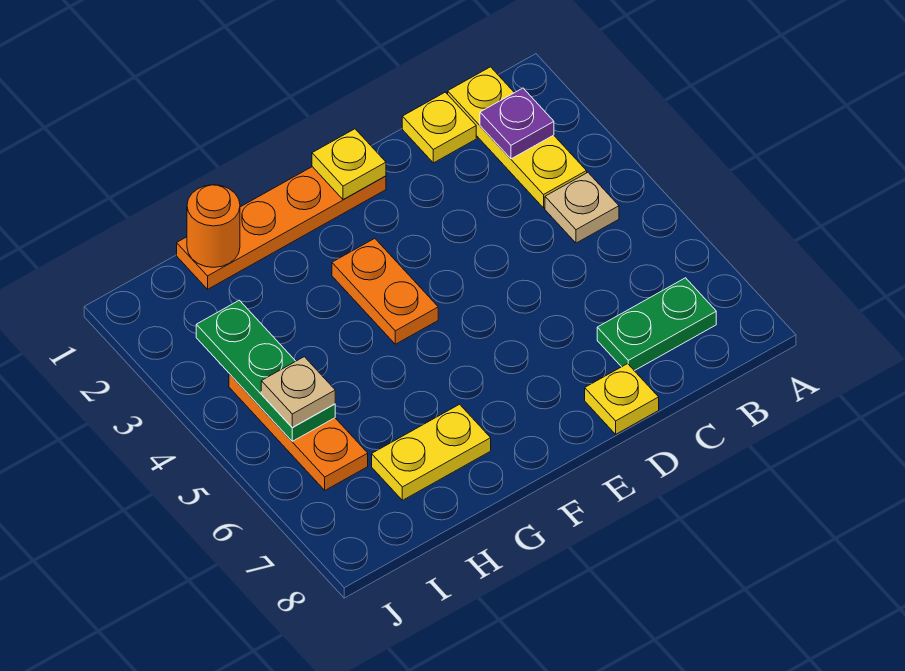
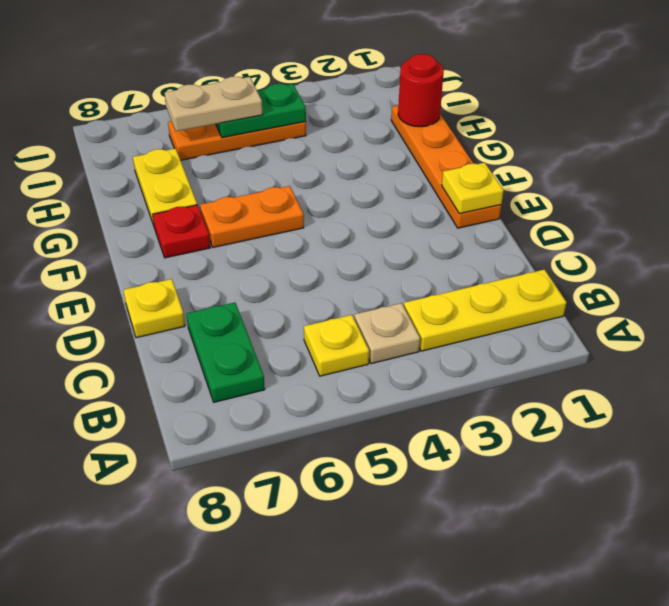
purple plate B2 level 2 -> none
yellow plate C1 level 1 -> yellow plate B5 level 1
orange plate F3:F4 level 1 -> orange plate F5:F6 level 1
none -> red plate F7 level 1
orange round brick H1 level 2 -> red round brick H1 level 2
green plate I3:I5 level 2 -> green plate I4:I5 level 2
tan plate I5 level 3 -> tan plate I5:I6 level 3

